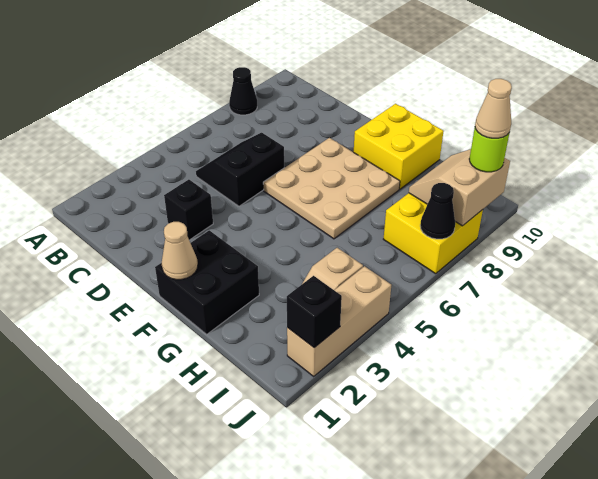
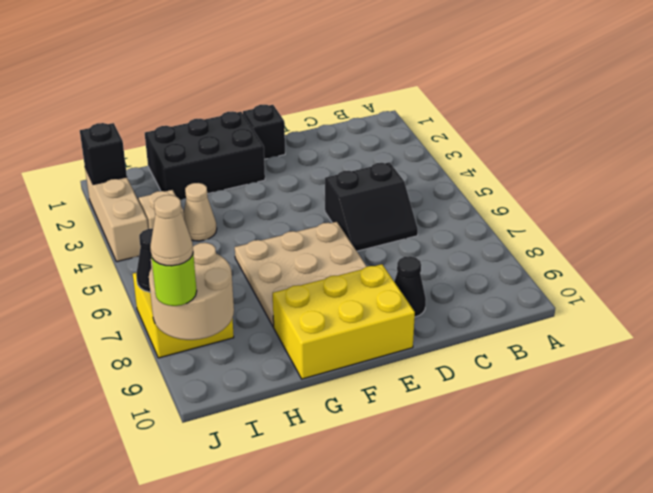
black cone A8 level 1 -> black cone D9 level 1
black slope C5:D6 level 1 top D -> black slope C5:D6 level 1 top 5
black brick D3 level 1 -> black brick E1 level 1
black brick F1:G2 level 1 -> black brick F1:H2 level 1
tan cone F1 level 2 -> tan cone H4 level 1
yellow brick F9:G10 level 1 -> yellow brick E9:G10 level 1
tan slope I8:J9 level 2 top J -> tan round brick I8:J9 level 2

